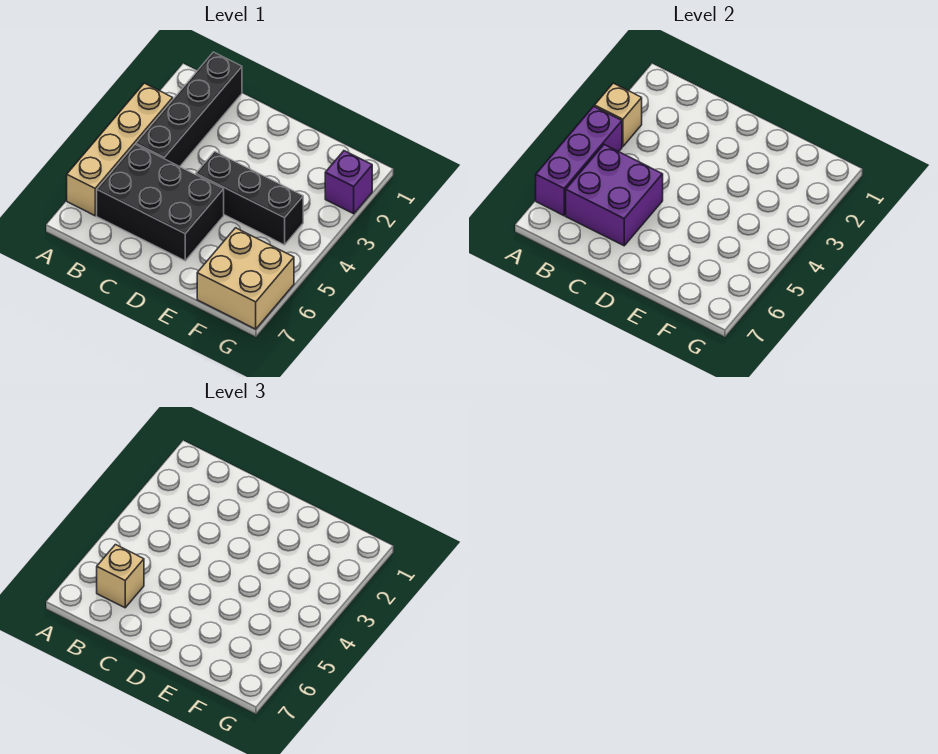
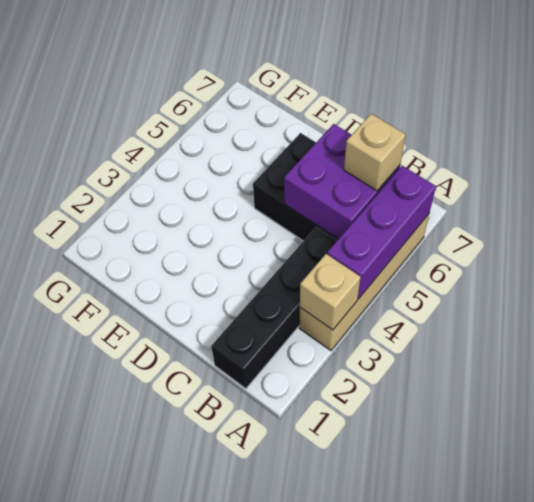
black brick D4:F4 level 1 -> none
tan brick F6:G7 level 1 -> none
purple brick G2 level 1 -> none

